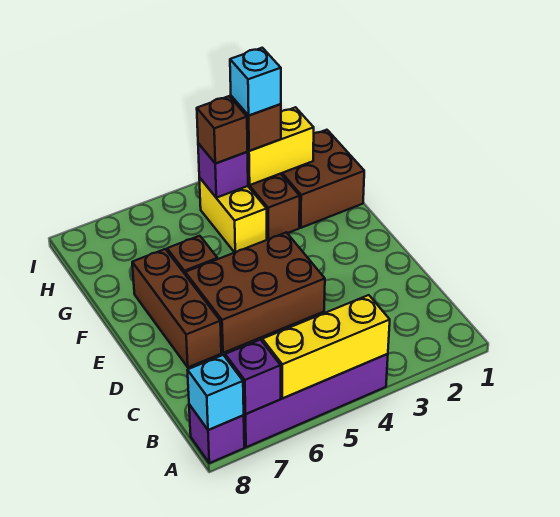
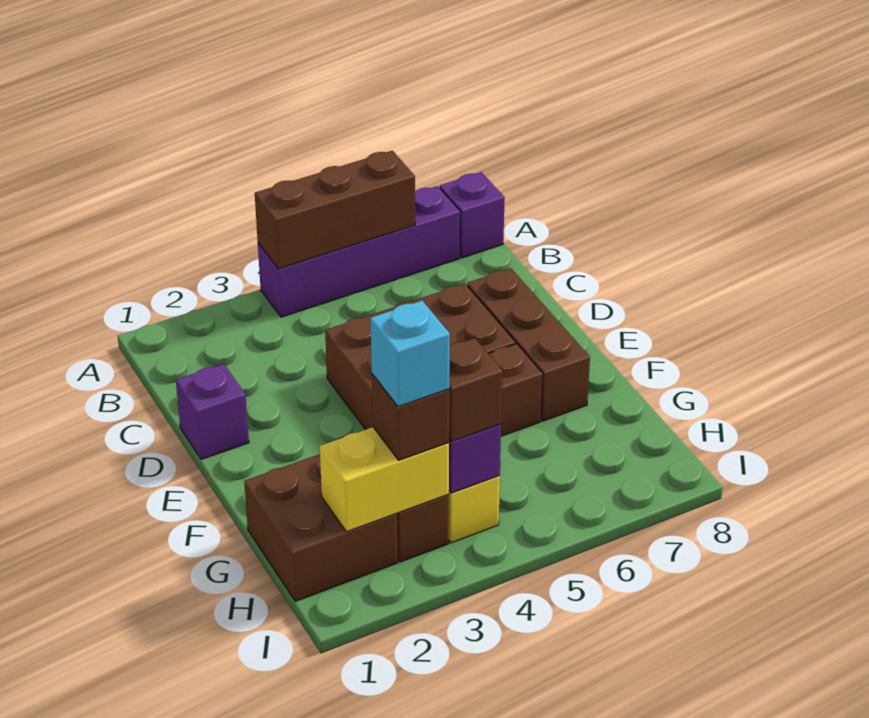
yellow brick A4:A6 level 2 -> brown brick A4:A6 level 2
purple brick A7 level 2 -> purple brick D1 level 1
cyan brick A8 level 2 -> none

